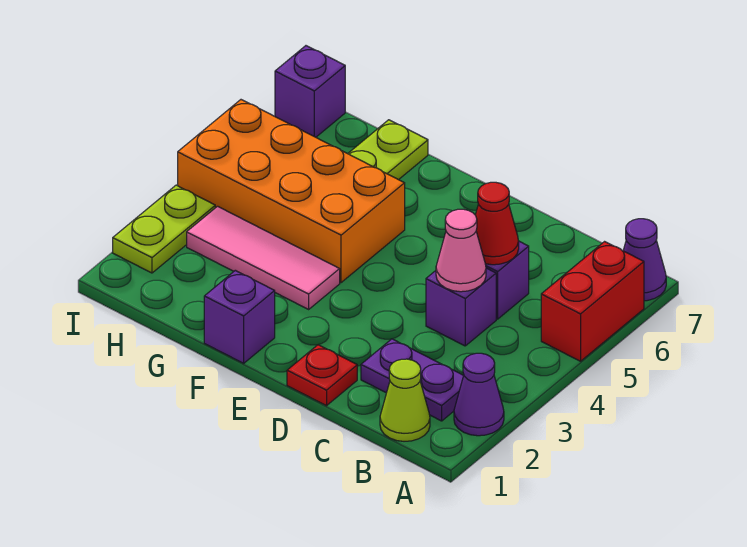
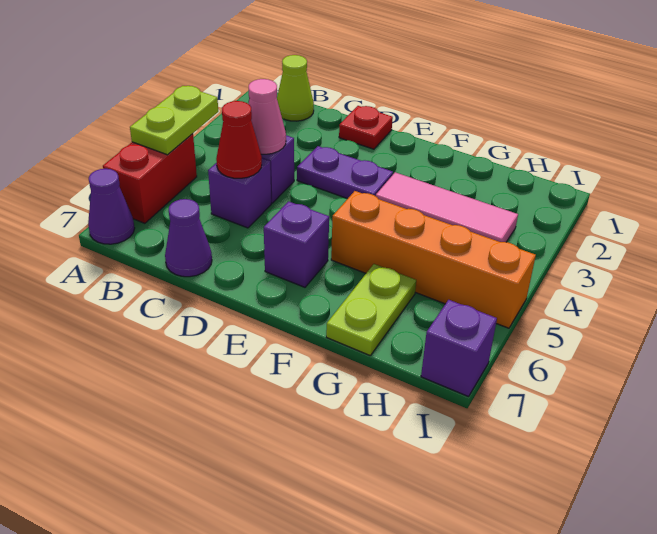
purple cone A2 level 1 -> purple cone C7 level 1
purple plate B2:C2 level 1 -> purple plate D3:E3 level 1
purple brick F1 level 1 -> purple brick E6 level 1
orange brick F4:I5 level 1 -> orange brick F5:I5 level 1
lime plate I2:I3 level 1 -> lime plate A4:A5 level 2

